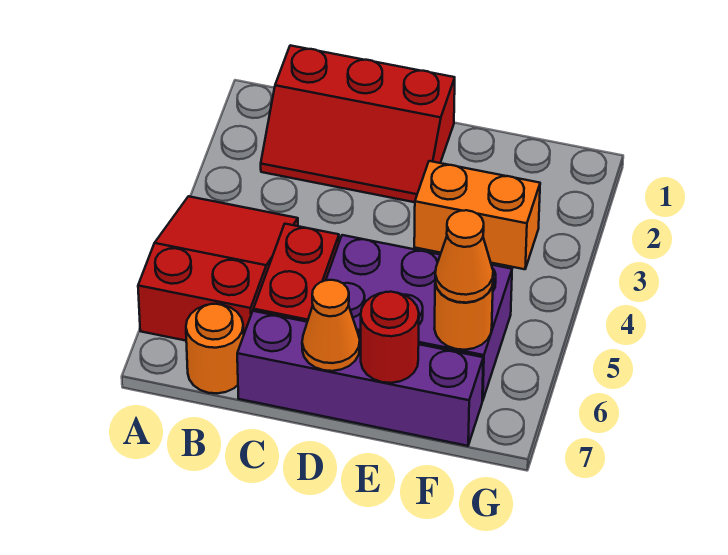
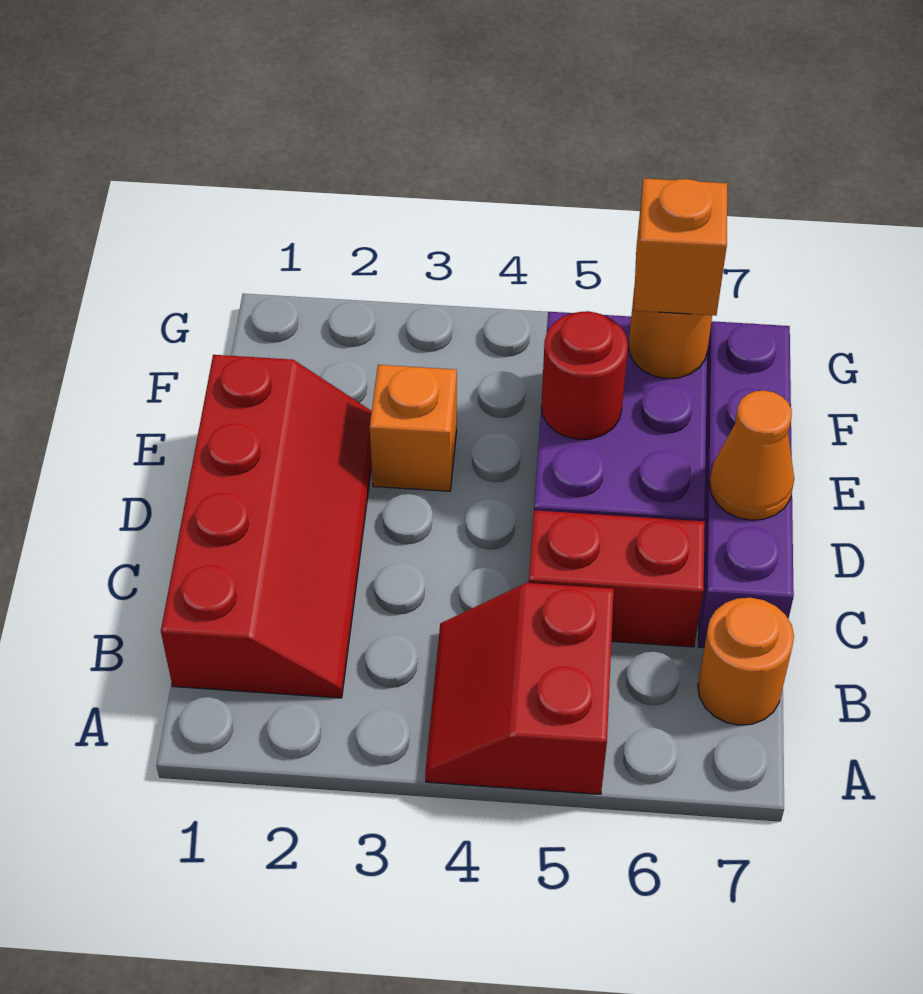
red slope A4:B6 level 1 top 6 -> red slope A4:B5 level 1 top 5
red slope B1:D2 level 1 top 1 -> red slope B1:E2 level 1 top 1
orange brick E3:F3 level 1 -> orange brick E3 level 1
red round brick E7 level 2 -> red round brick E5 level 2
orange cone F6 level 3 -> orange brick F6 level 3

